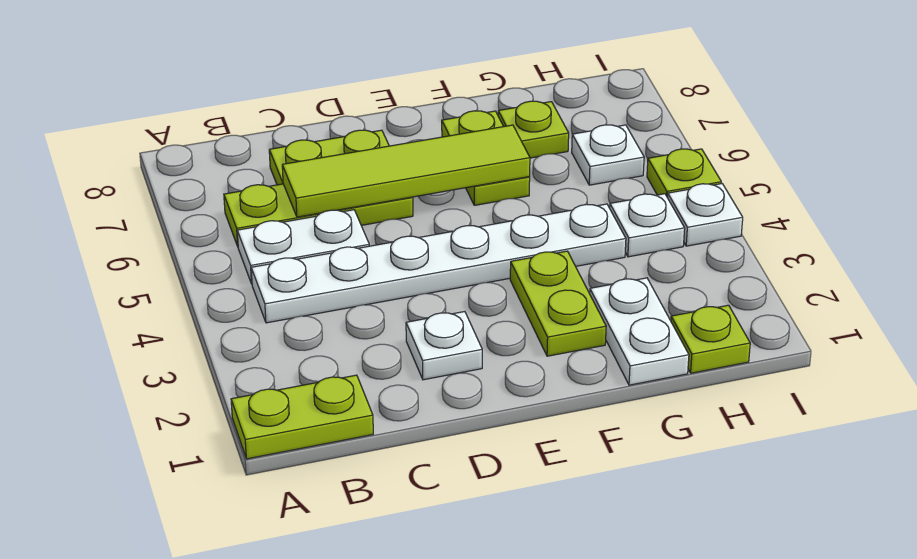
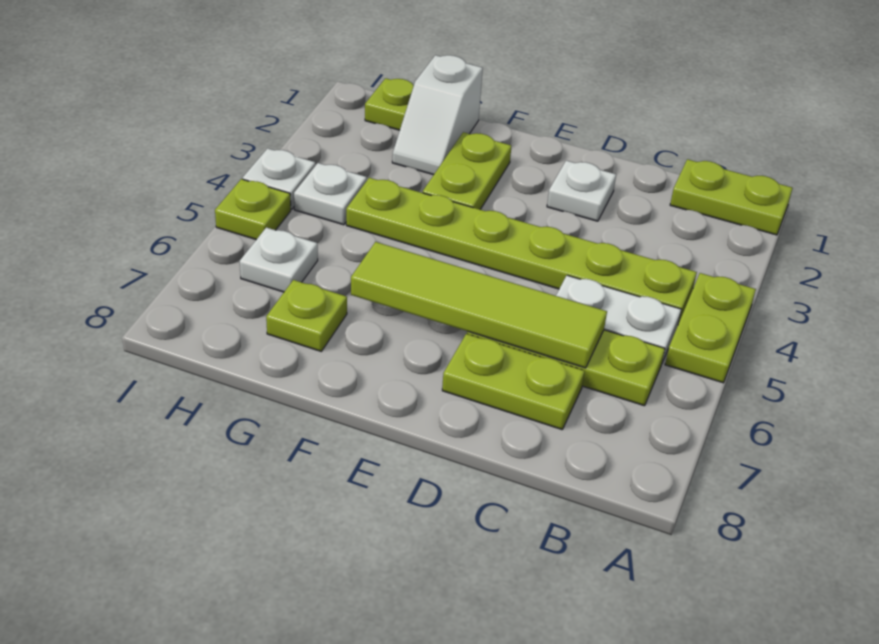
white plate B4:G4 level 1 -> lime plate B4:G4 level 1
lime plate F6:F7 level 1 -> lime plate A4:A5 level 1
white plate G1:G2 level 1 -> white slope G1:G2 level 1 top 1

